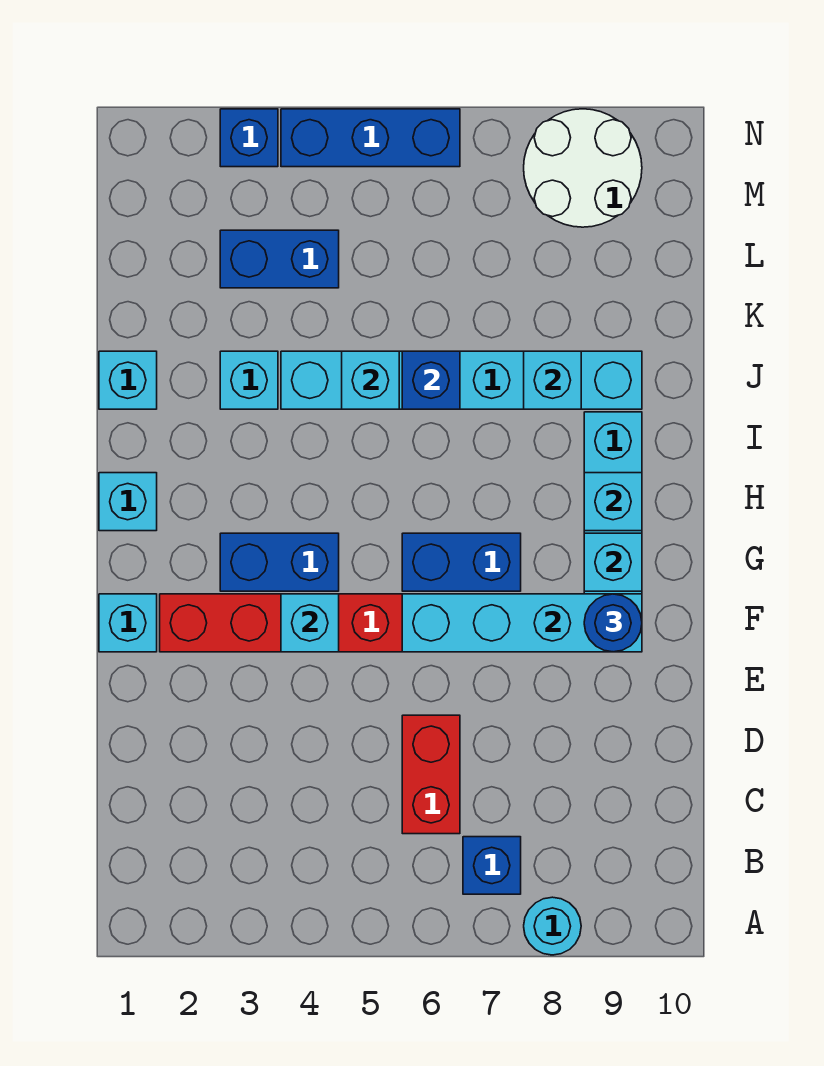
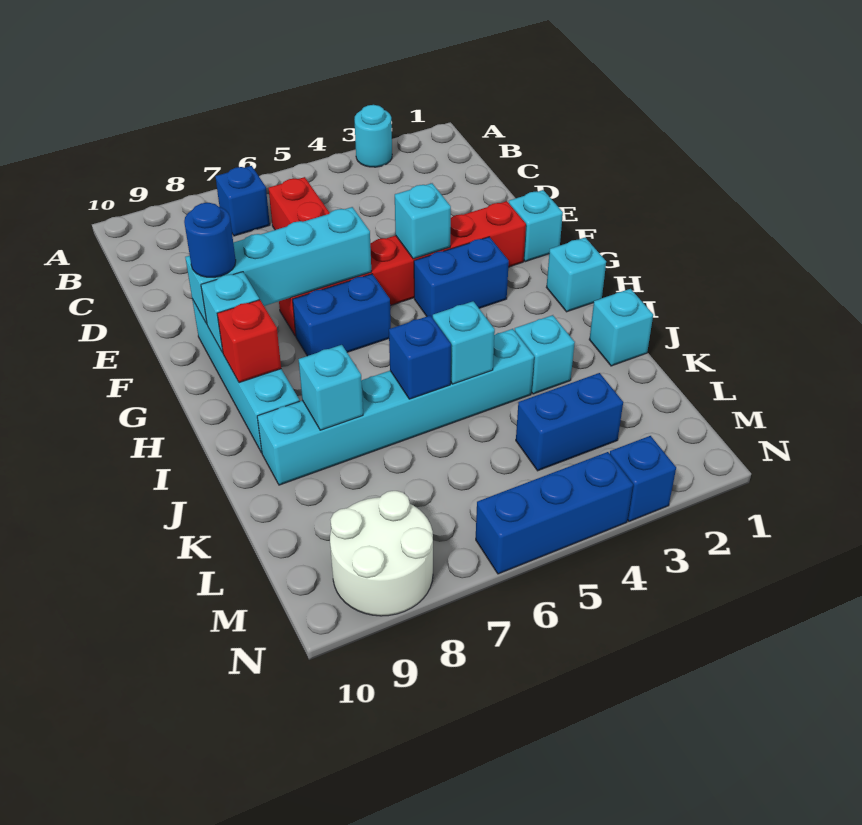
cyan round brick A8 level 1 -> cyan round brick A3 level 1
cyan brick H9 level 2 -> red brick H9 level 2

